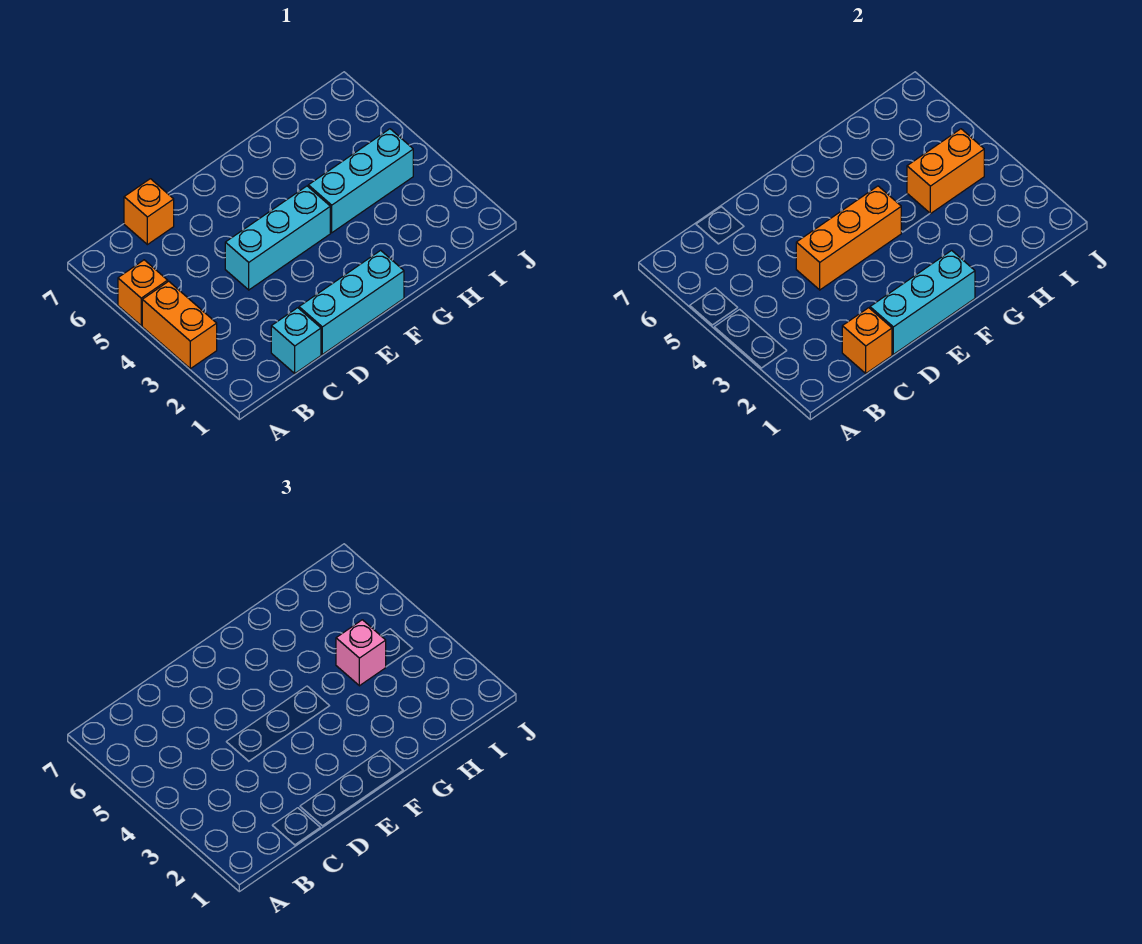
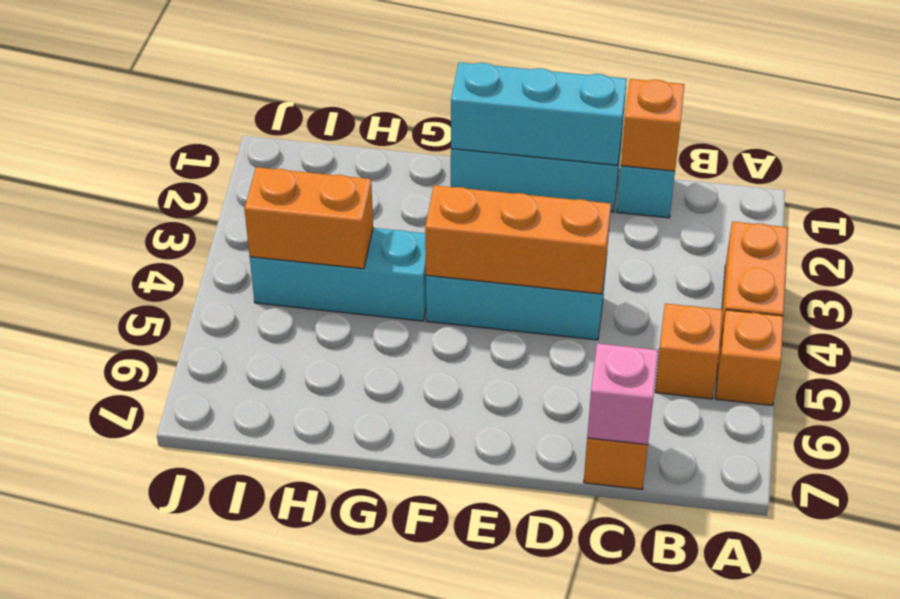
none -> orange brick B5 level 1
pink brick H4 level 3 -> pink brick C7 level 2

